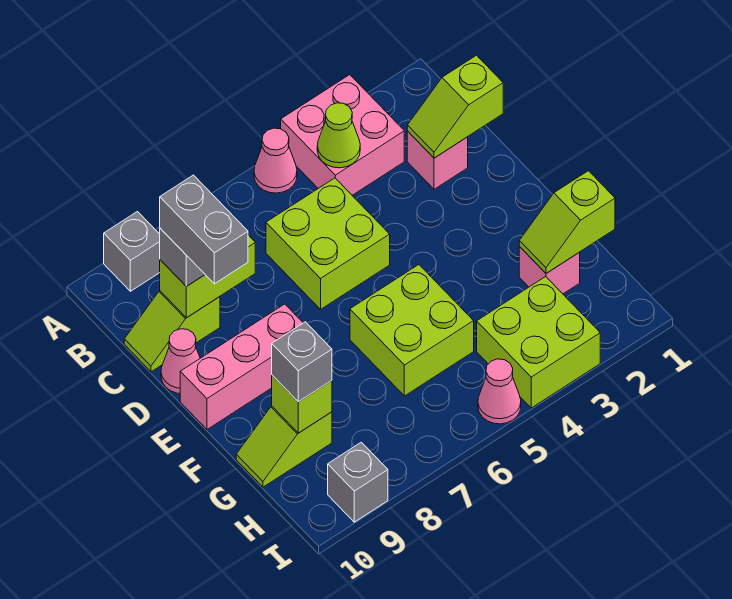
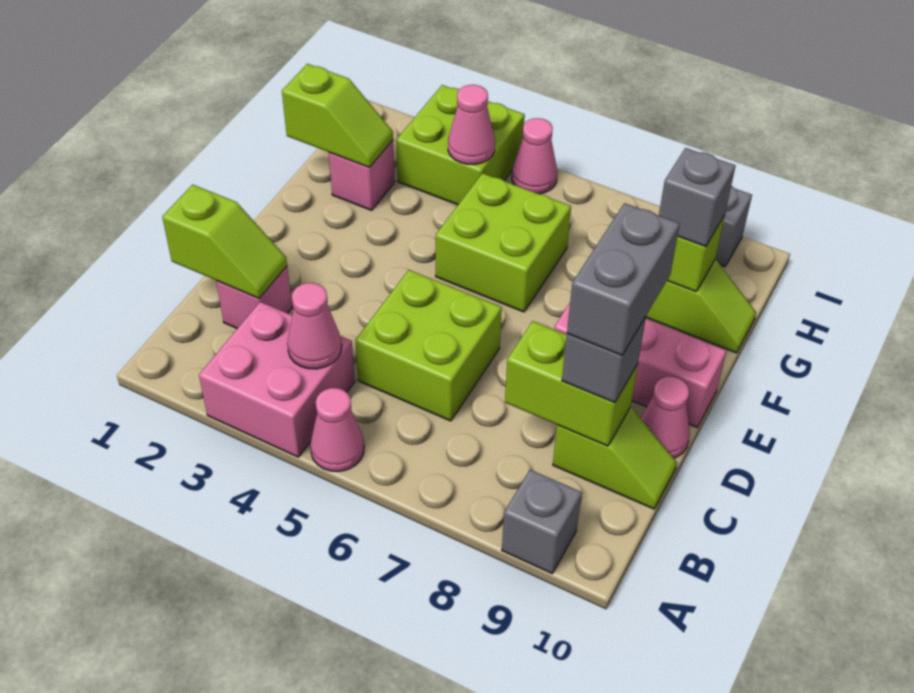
lime cone B4 level 2 -> pink cone B4 level 2
none -> pink cone H4 level 2

